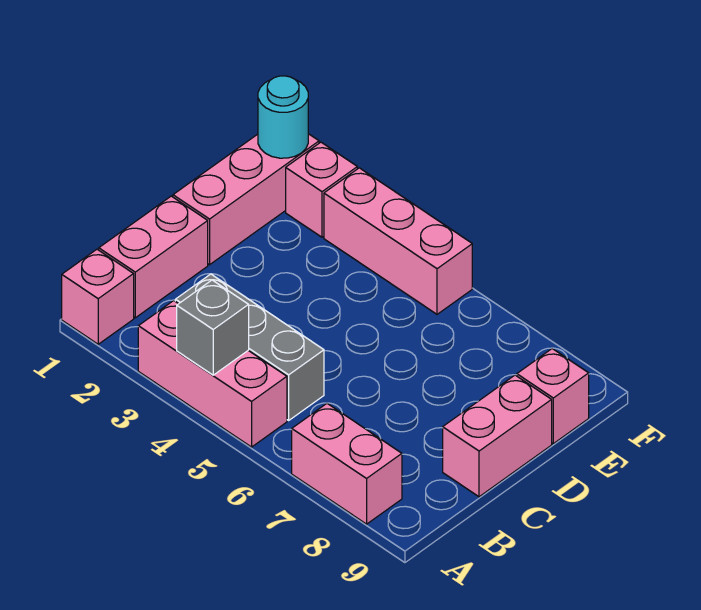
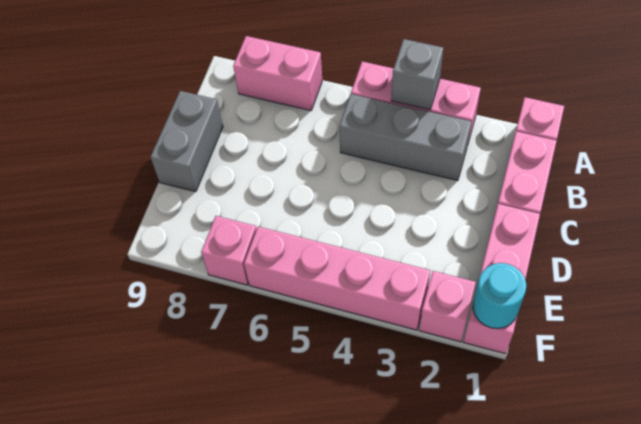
pink brick C9:D9 level 1 -> grey brick C9:D9 level 1
pink brick E9 level 1 -> pink brick F7 level 1
pink brick F3:F5 level 1 -> pink brick F3:F6 level 1

